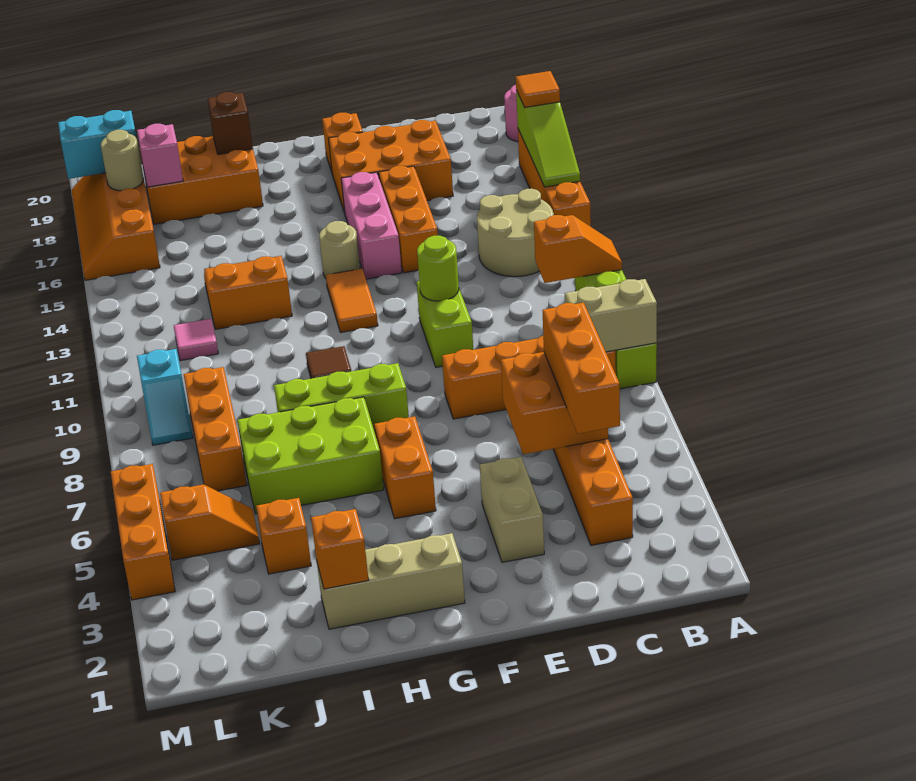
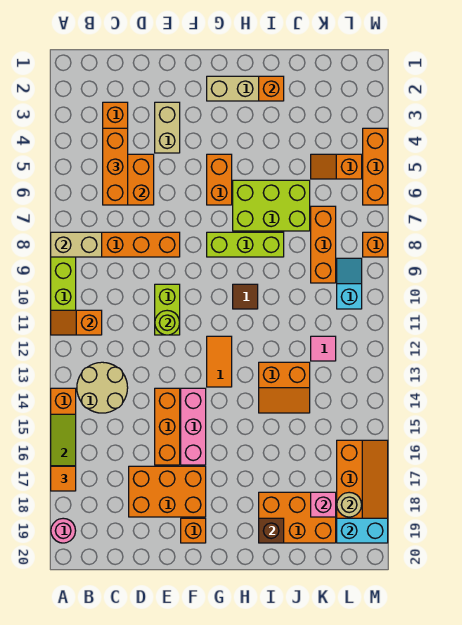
tan round brick G14 level 1 -> none
orange brick J4 level 1 -> orange brick M8 level 1

